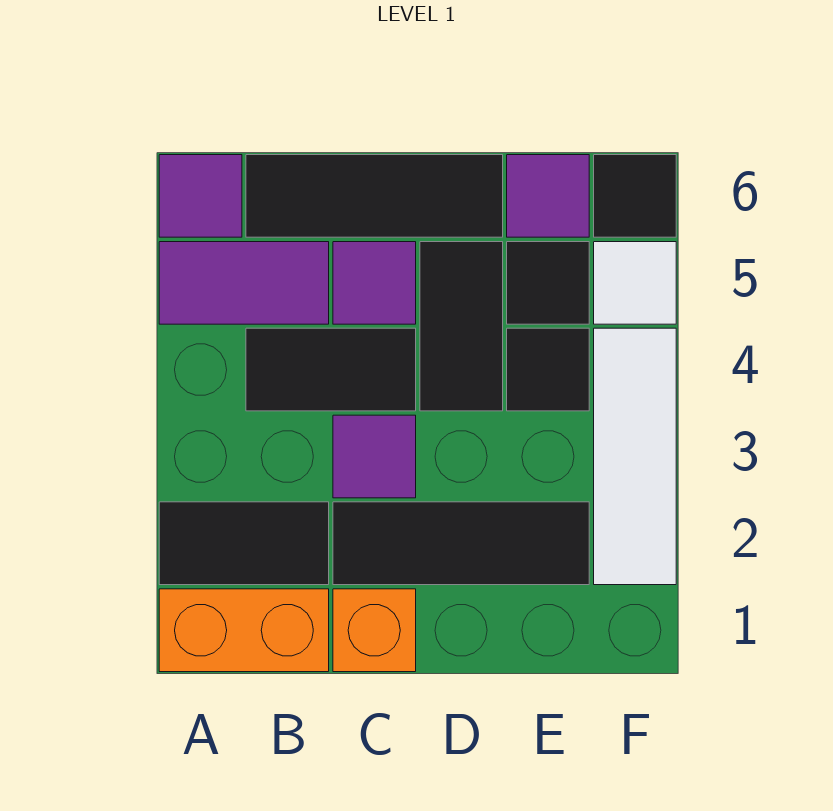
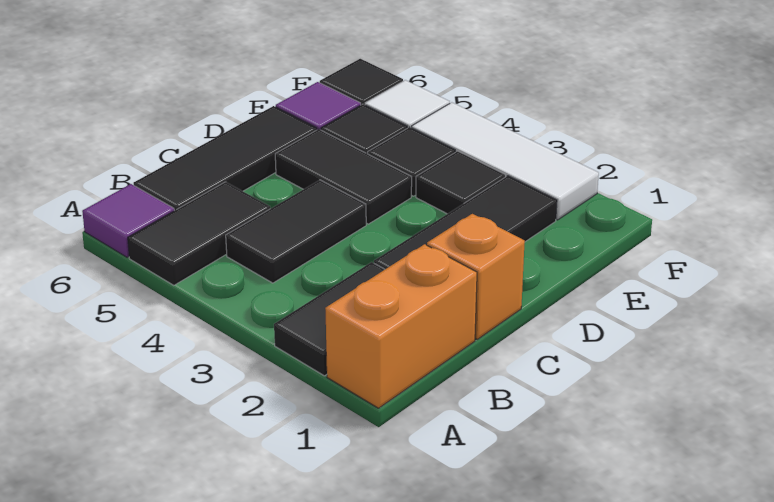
purple tile A5:B5 level 1 -> black tile A5:B5 level 1
purple tile C3 level 1 -> none
purple tile C5 level 1 -> none
none -> black tile E3 level 1

